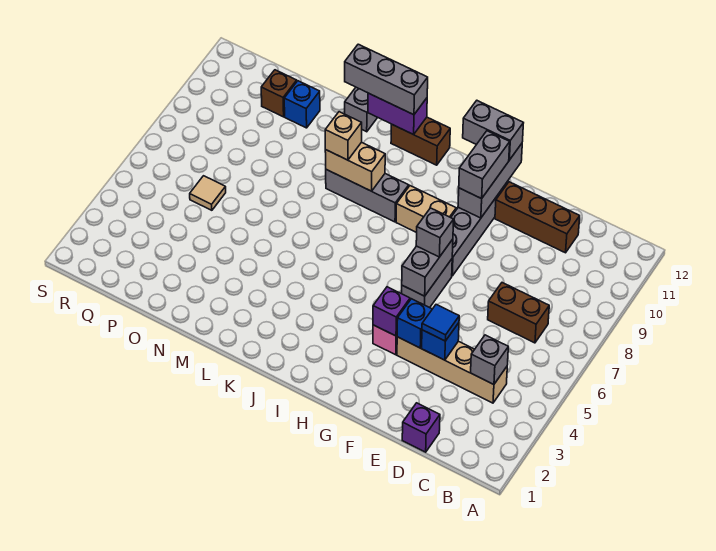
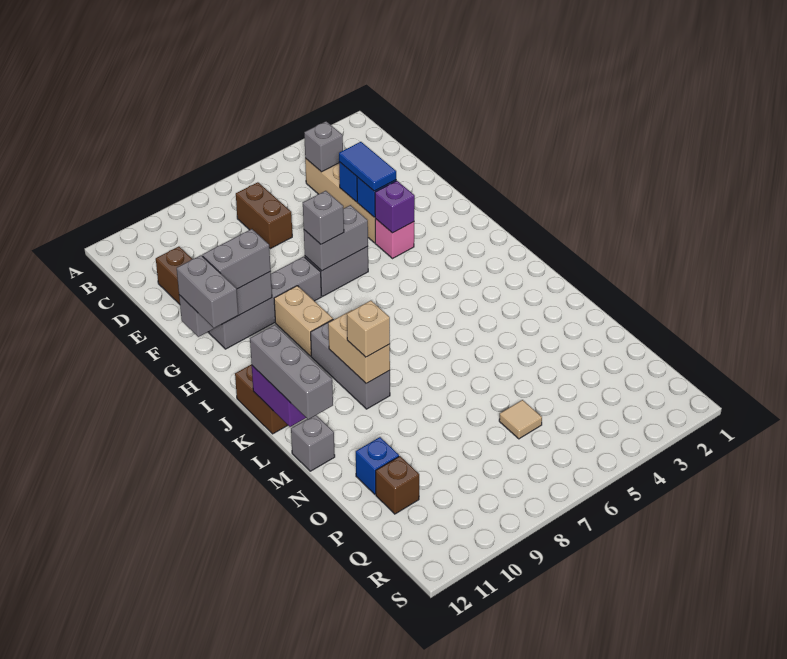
purple brick D1 level 1 -> none
blue tile E4 level 3 -> blue tile E4:F4 level 3

